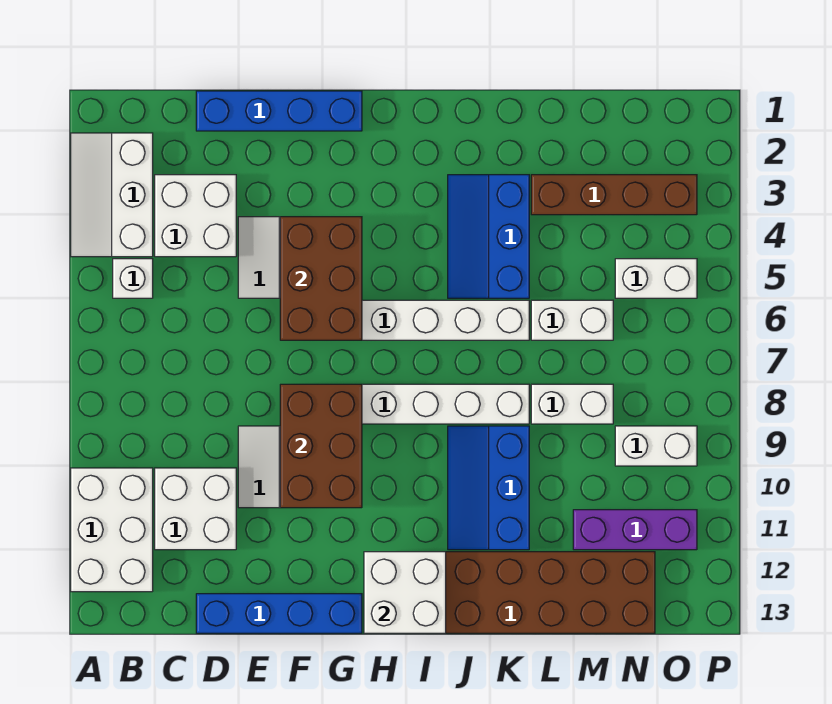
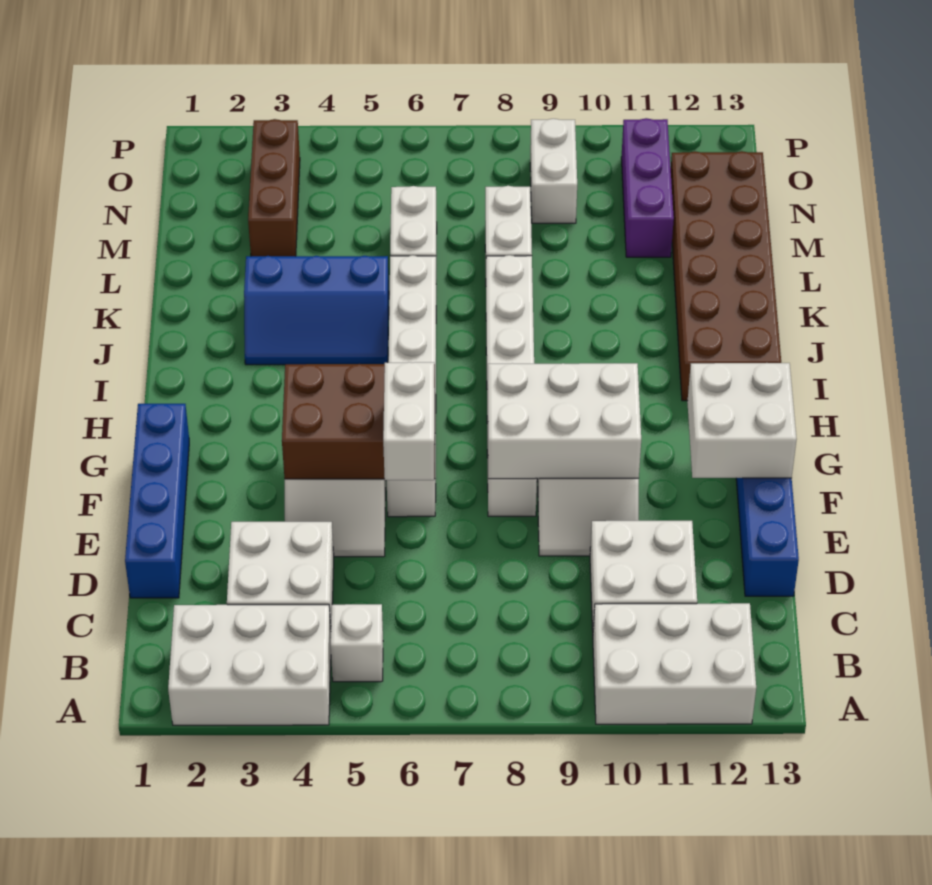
white slope A2:B4 level 1 top B -> white brick A2:B4 level 1
brown brick F8:G10 level 2 -> white brick F8:G10 level 2
white brick H12:I13 level 2 -> white brick F12:G13 level 2
blue slope J9:K11 level 1 top K -> none
brown brick L3:O3 level 1 -> brown brick M3:O3 level 1
white brick N5:O5 level 1 -> white brick E6:F6 level 3

